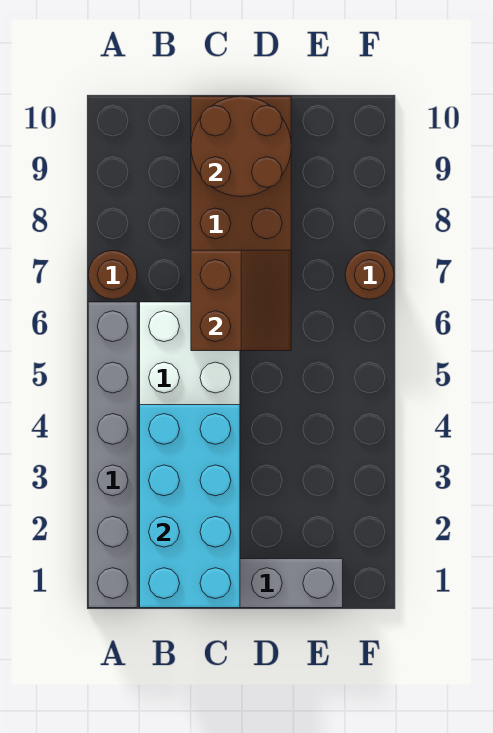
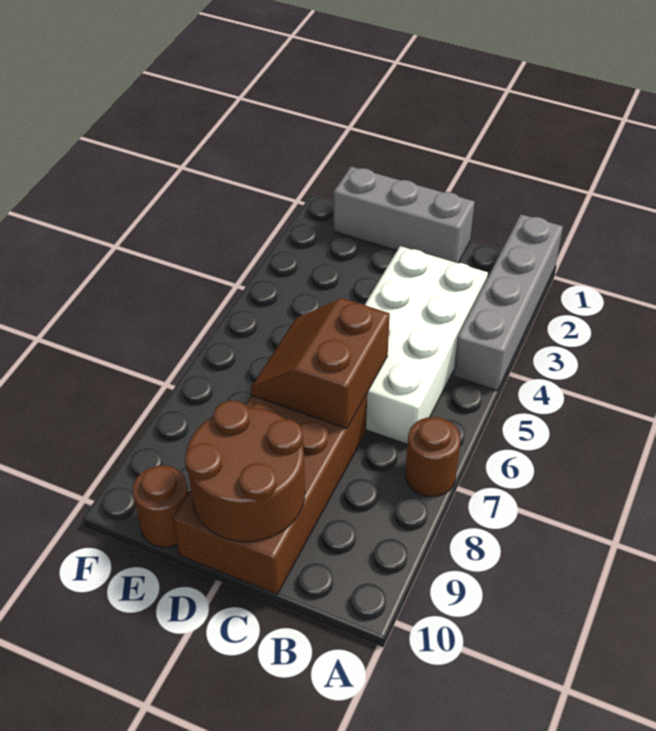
grey brick A1:A6 level 1 -> grey brick A1:A4 level 1
cyan brick B1:C4 level 2 -> none
brown round brick F7 level 1 -> brown round brick E10 level 1

